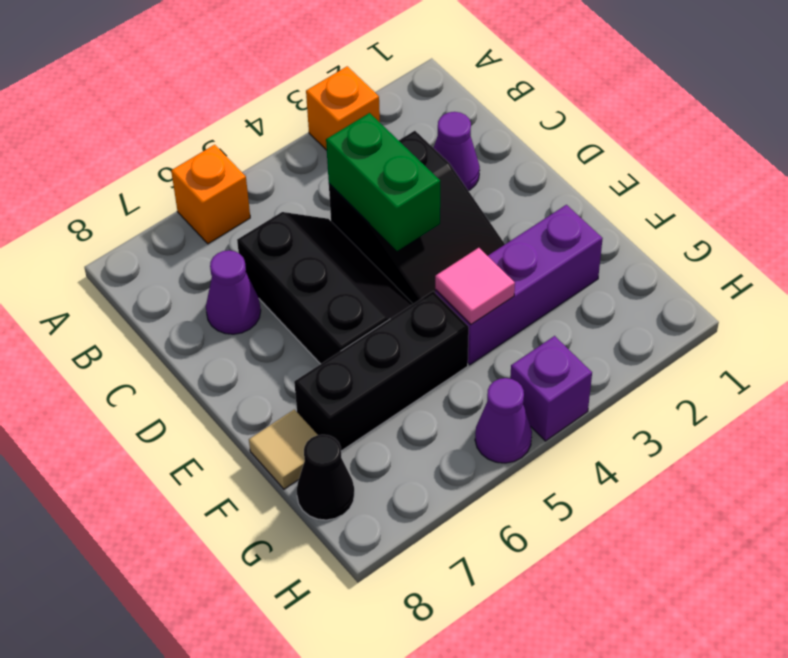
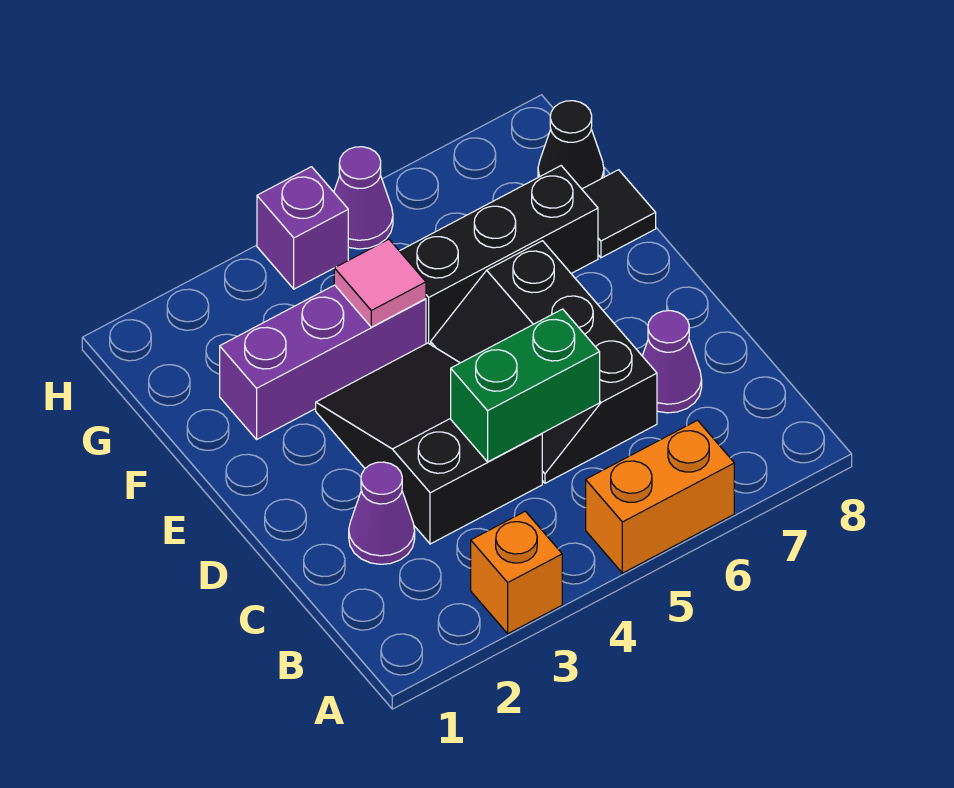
orange brick A6 level 1 -> orange brick A5:A6 level 1
green brick C4:D4 level 2 -> green brick C4:C5 level 2
tan tile F8 level 1 -> black tile F8 level 1

